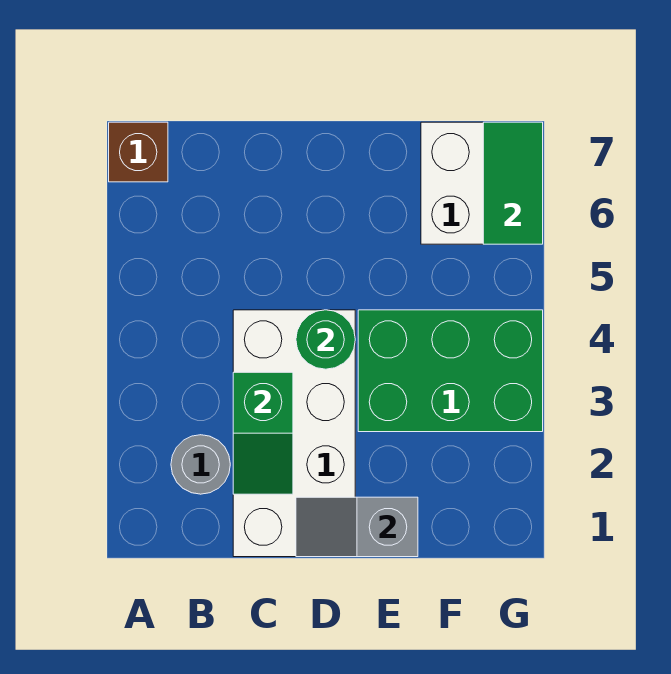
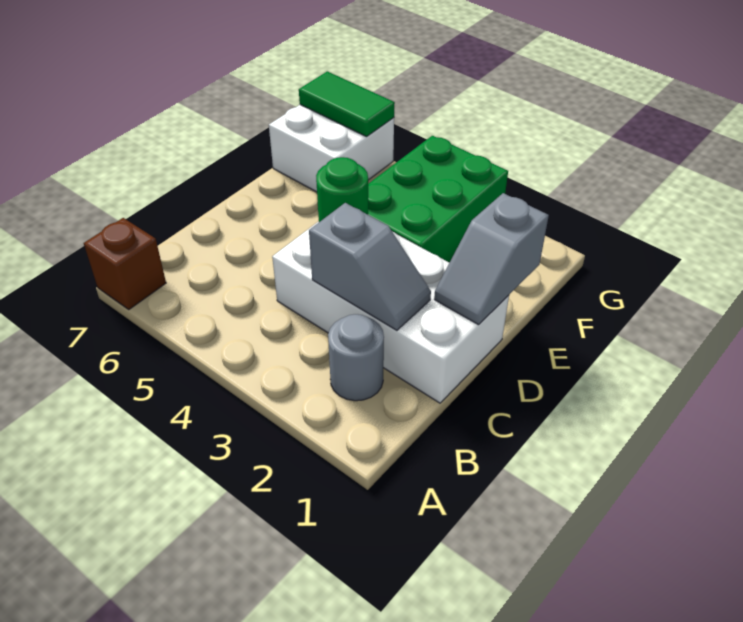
green slope C2:C3 level 2 top 3 -> grey slope C2:C3 level 2 top 3

